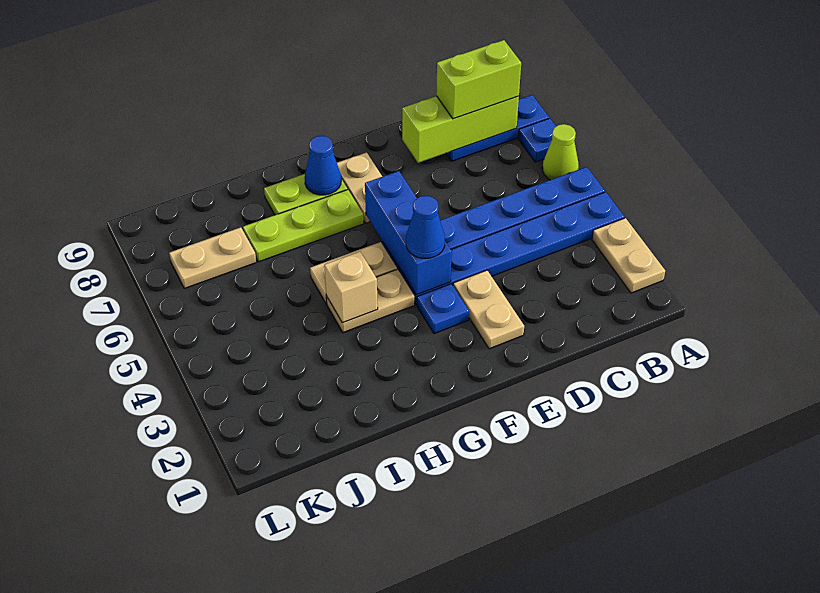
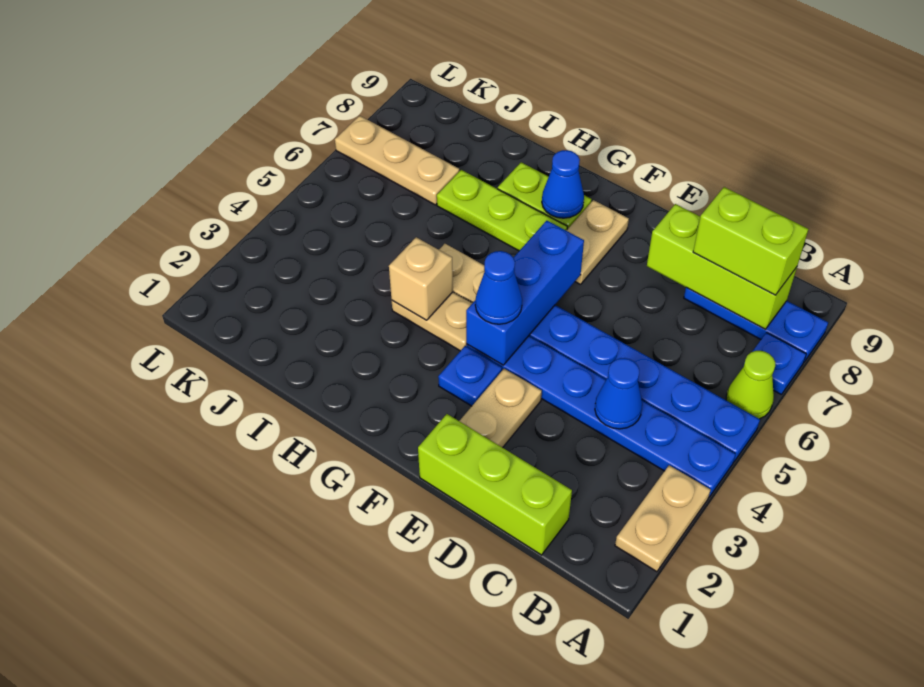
none -> lime brick C1:E1 level 1
none -> blue cone C4 level 2
tan plate J7:K7 level 1 -> tan plate J7:L7 level 1

